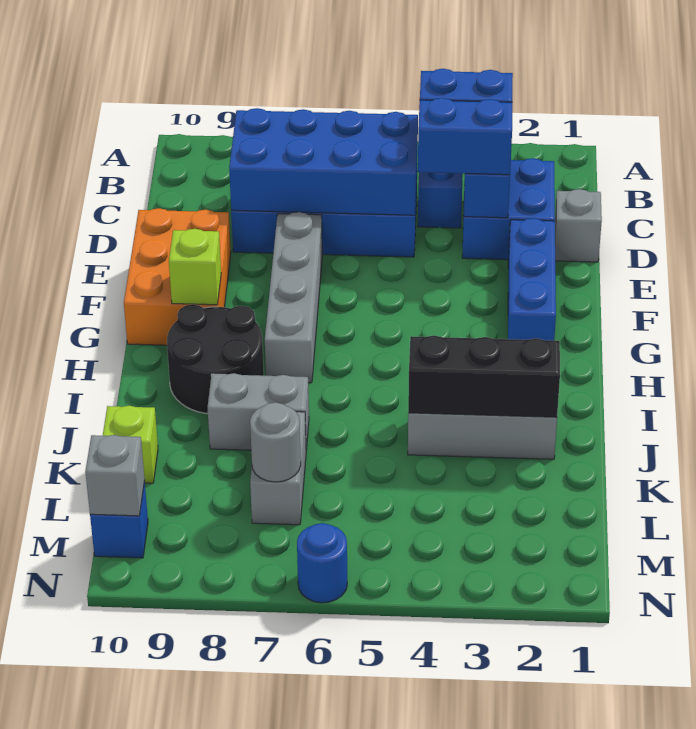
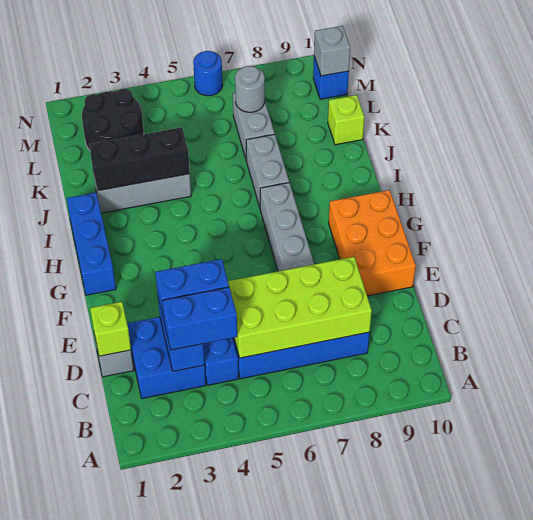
blue brick C5:D8 level 2 -> lime brick C5:D8 level 2
blue brick E2:G2 level 1 -> blue brick G1:I1 level 1
lime brick G9 level 2 -> lime brick D1 level 2
black round brick H8:I9 level 1 -> black round brick L2:M3 level 1
grey brick J7:J8 level 1 -> grey brick I7:J7 level 1

